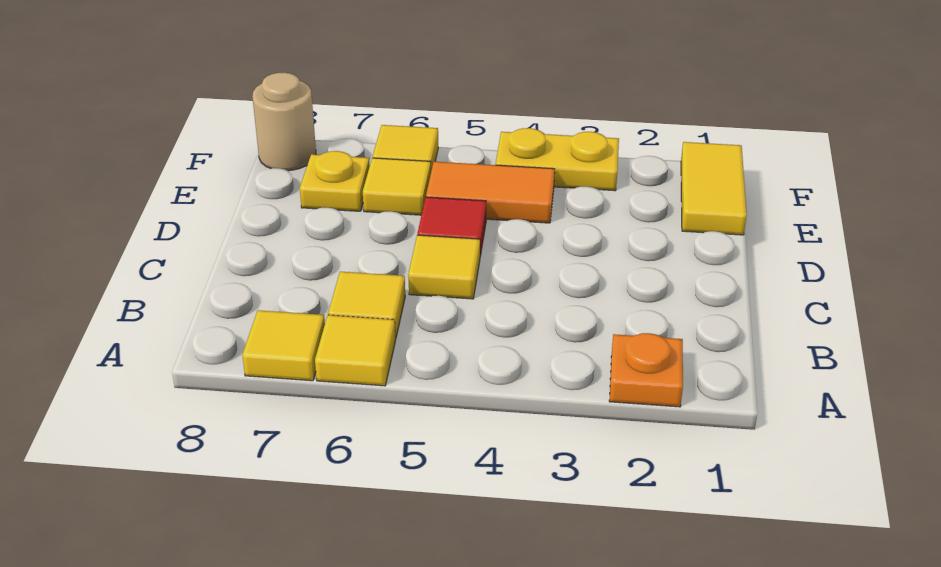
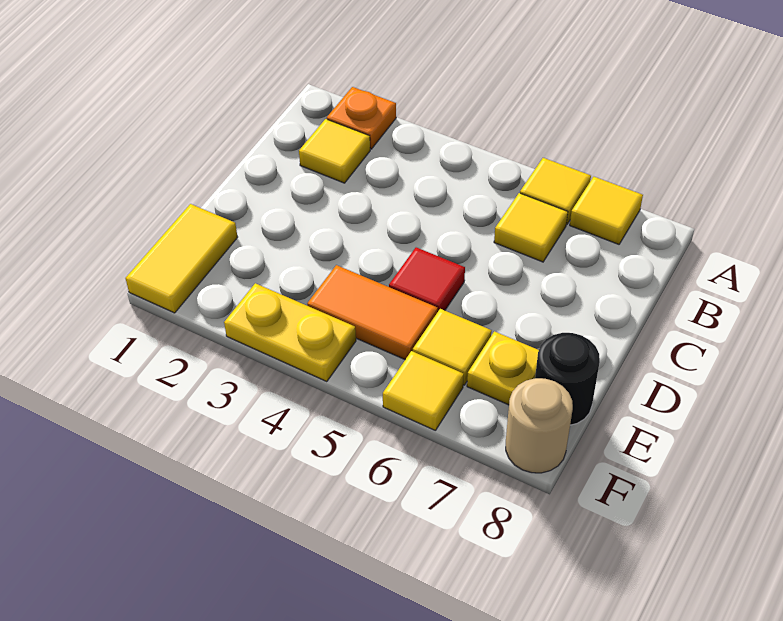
yellow tile C5 level 1 -> yellow tile B2 level 1
none -> black round brick E8 level 1

